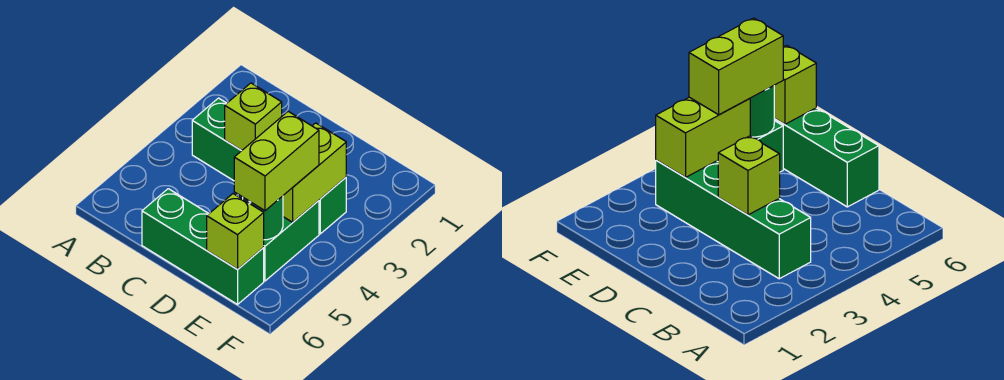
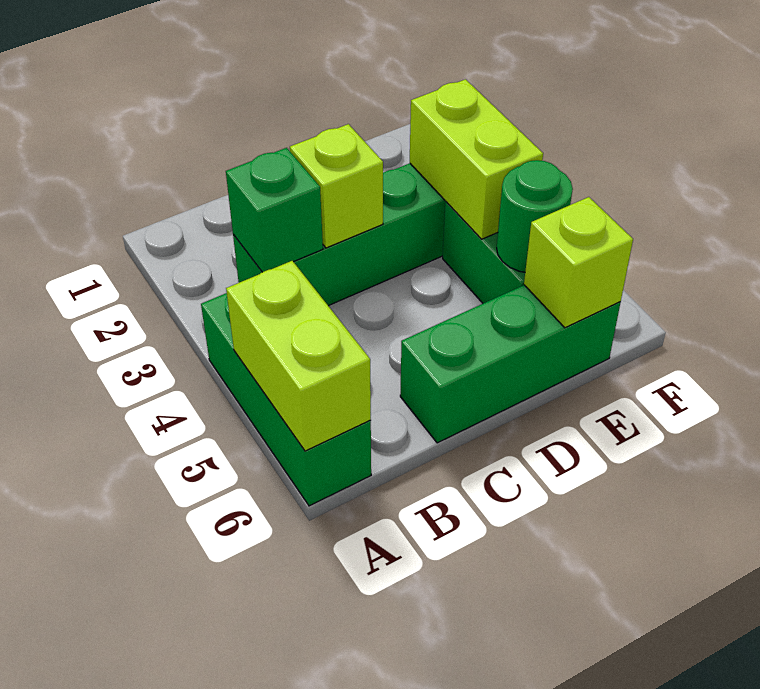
none -> green brick A4:A6 level 1
none -> green brick B3 level 2
lime brick E4:E5 level 3 -> lime brick A5:A6 level 2

